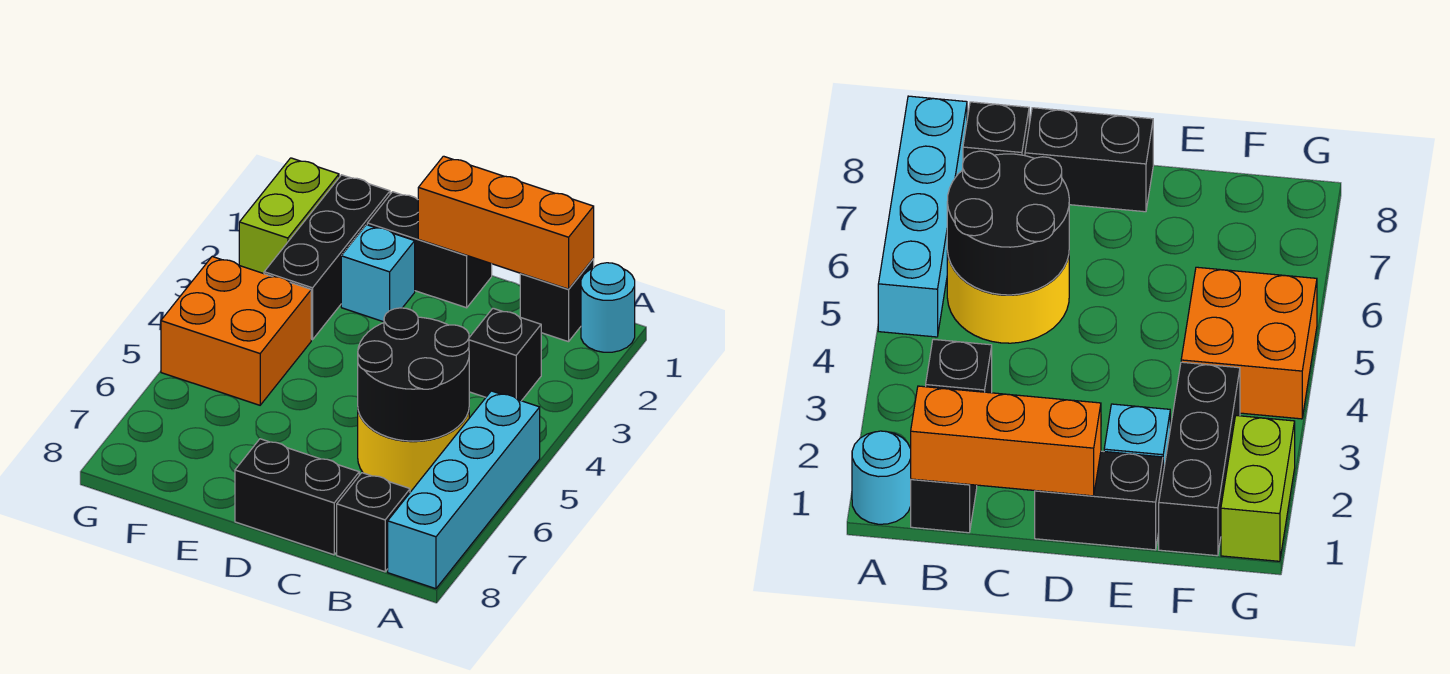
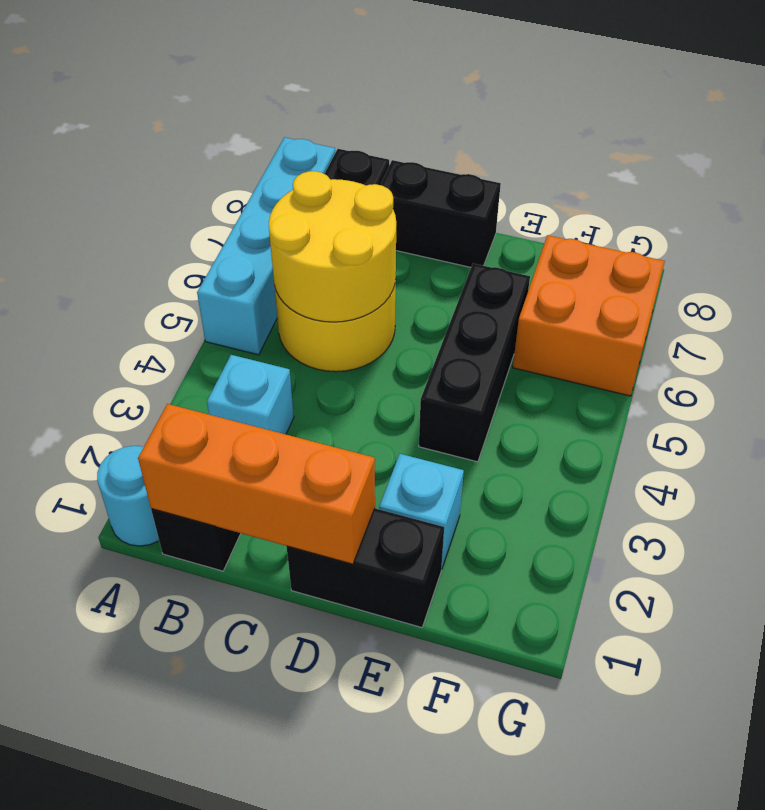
black brick B3 level 1 -> cyan brick B3 level 1
black round brick B5:C6 level 2 -> yellow round brick B5:C6 level 2
black brick F1:F3 level 1 -> black brick E4:E6 level 1
orange brick F4:G5 level 1 -> orange brick F6:G7 level 1
lime brick G1:G2 level 1 -> none

